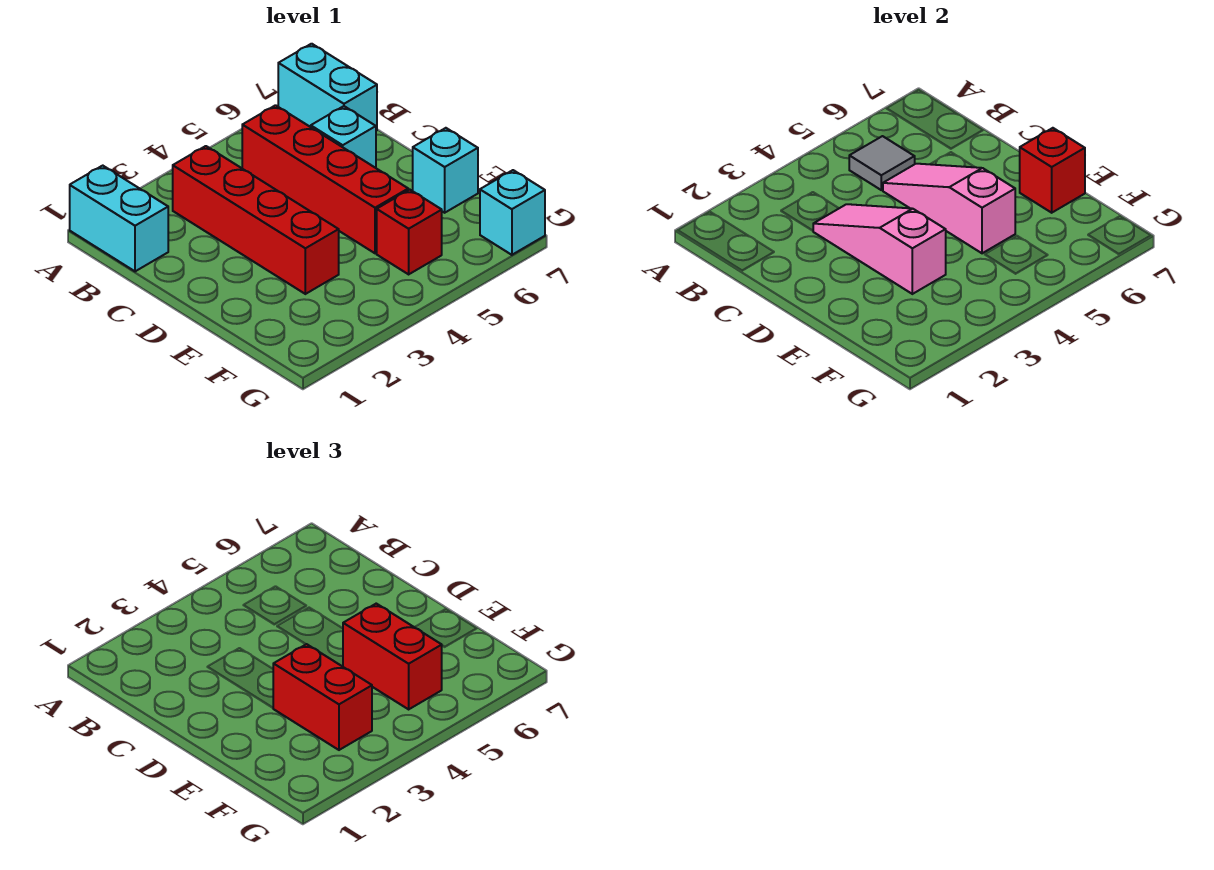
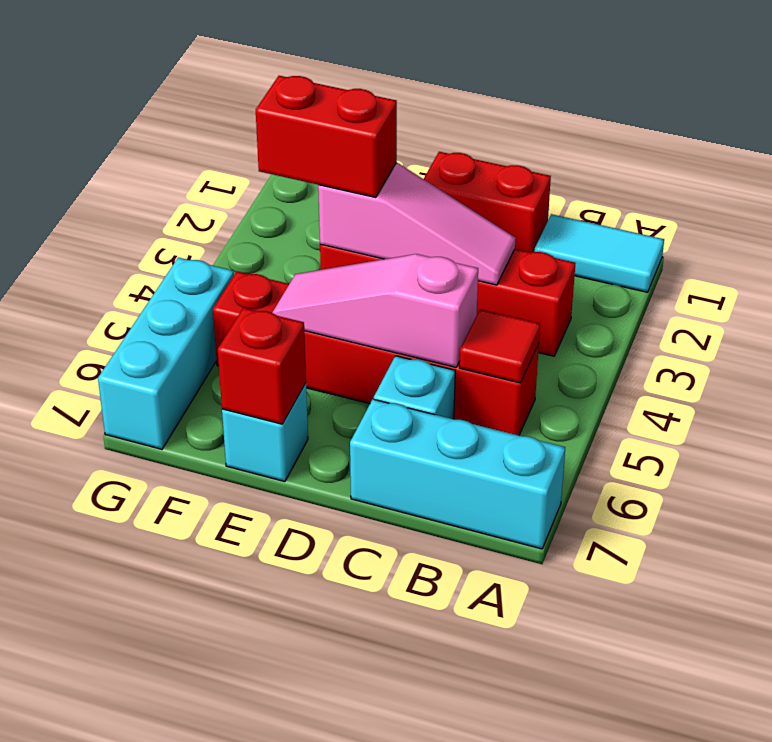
cyan brick A1:B1 level 1 -> cyan tile A1:B1 level 1
cyan brick A7:B7 level 1 -> cyan brick A7:C7 level 1
grey tile B5 level 2 -> red tile B5 level 2
pink slope C5:E5 level 2 top E -> pink slope C5:E5 level 2 top C
red brick E5:F5 level 3 -> red brick C1:D1 level 1
cyan brick G7 level 1 -> cyan brick G5:G7 level 1

